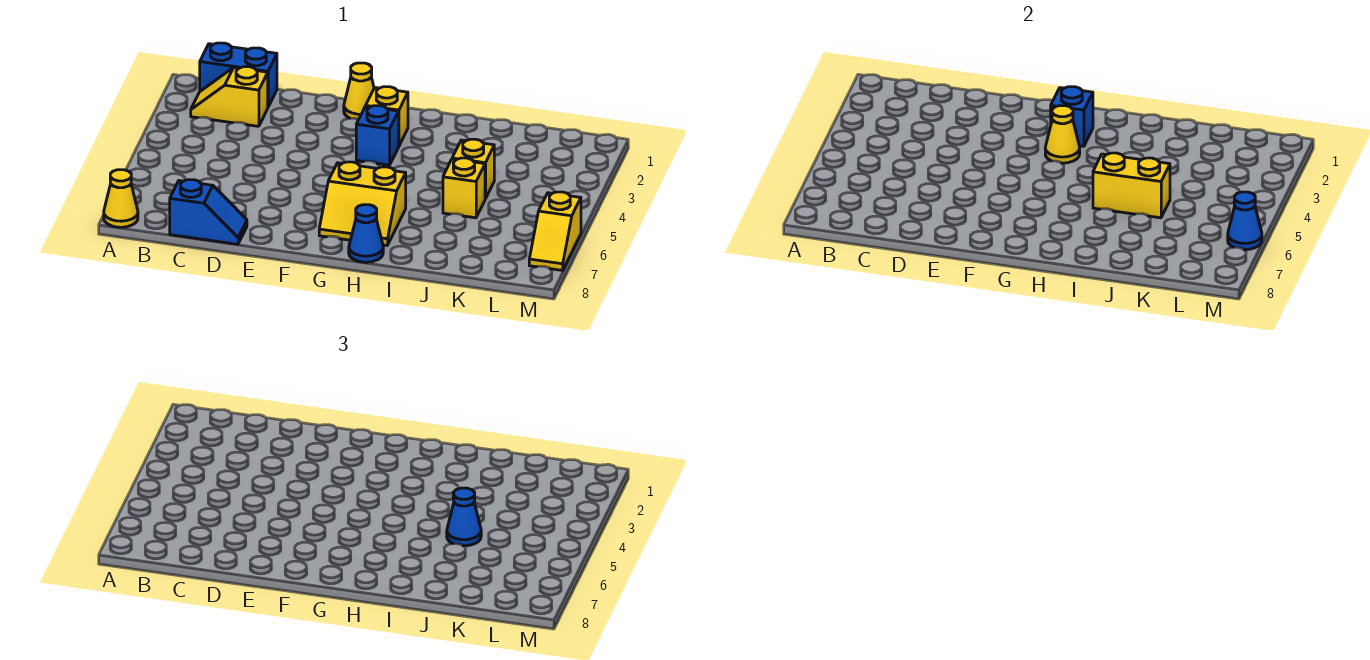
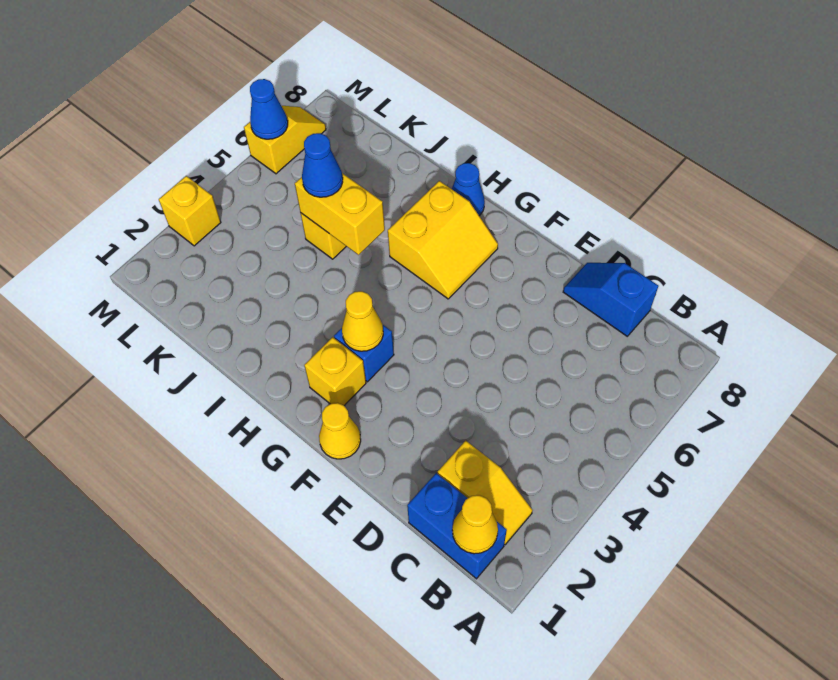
yellow cone A8 level 1 -> yellow cone B1 level 2
blue brick G2 level 2 -> none
yellow slope G6:H7 level 1 top 6 -> yellow slope G6:H7 level 1 top H
yellow brick J4 level 1 -> yellow brick M3 level 1

